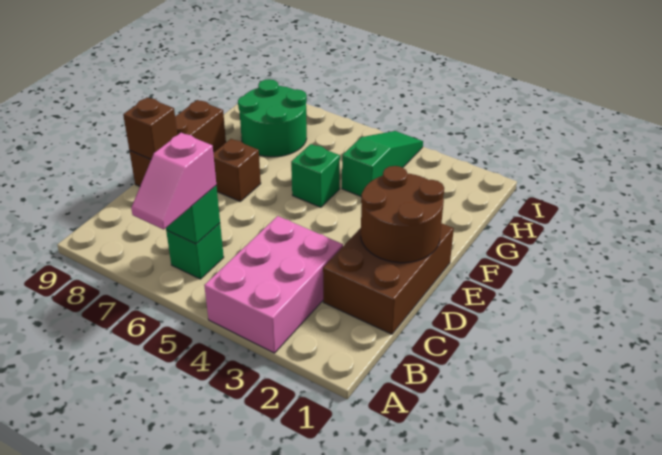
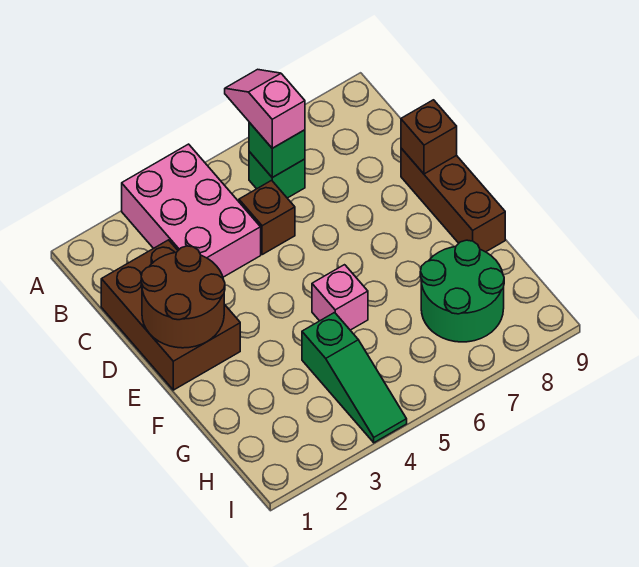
brown brick E7 level 1 -> brown brick C5 level 1
green brick F5 level 1 -> pink brick F5 level 1

